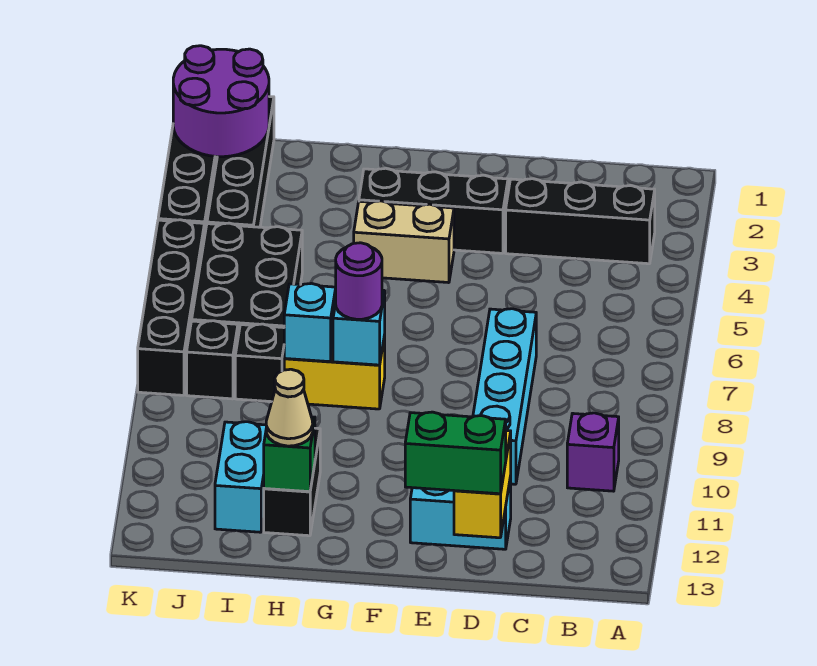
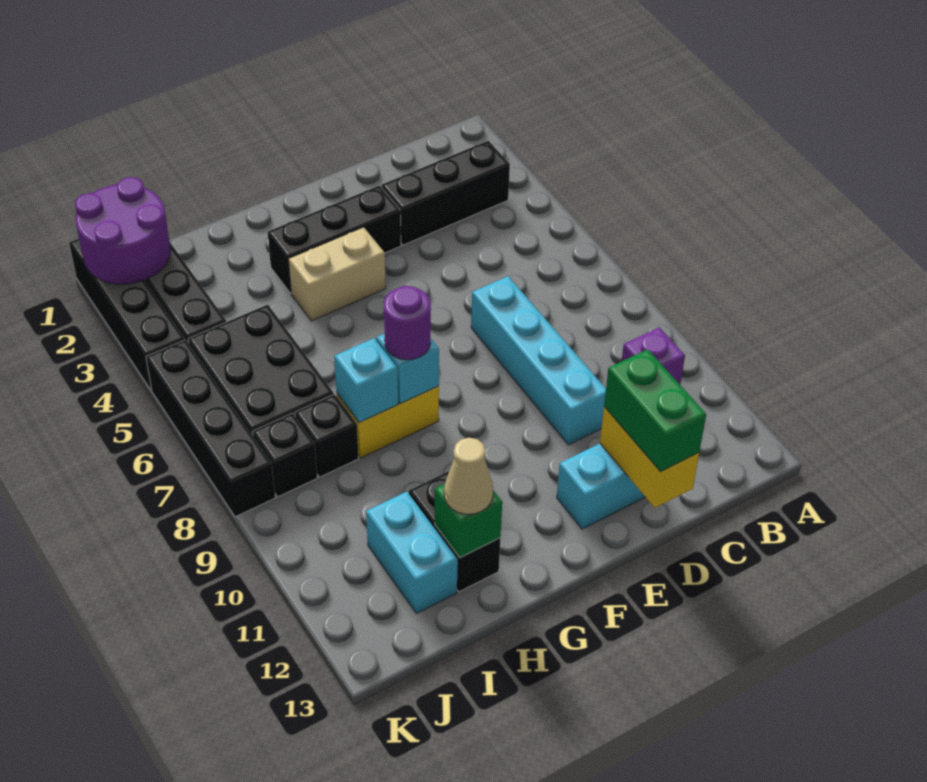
green brick D13:E13 level 3 -> green brick D12:D13 level 3

